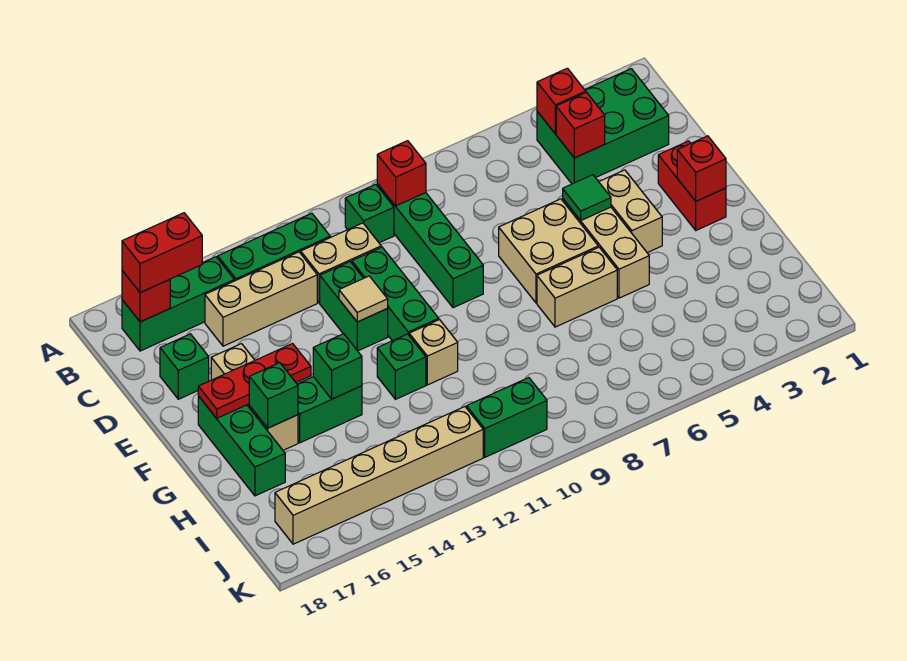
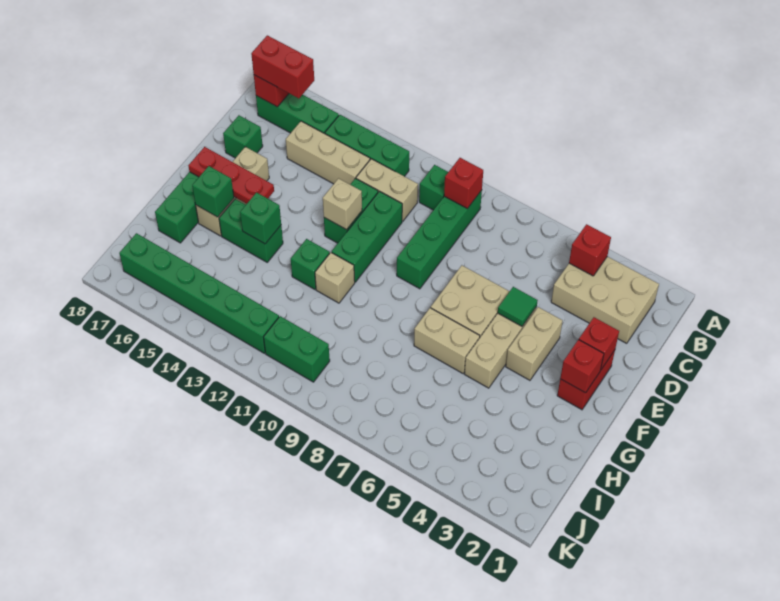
green brick B2:C4 level 1 -> tan brick B2:C4 level 1
red brick C4 level 2 -> red brick E2 level 2
tan tile E12 level 2 -> tan brick E12 level 2
tan brick J12:J17 level 1 -> green brick J12:J17 level 1

